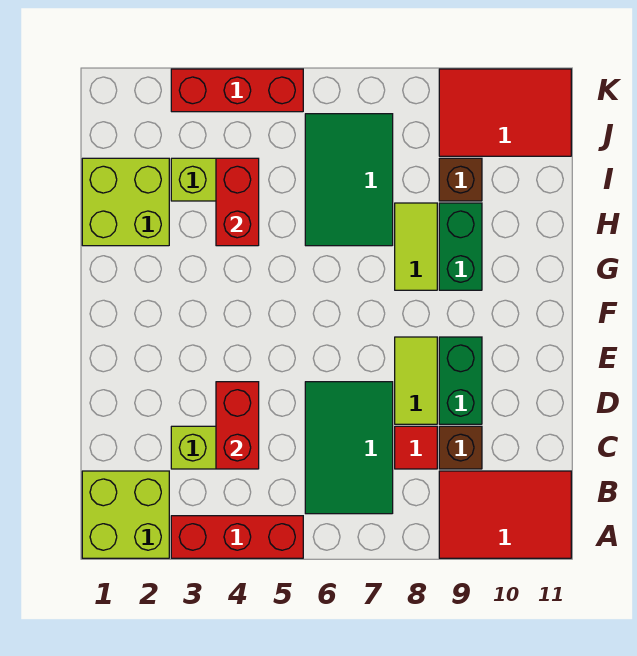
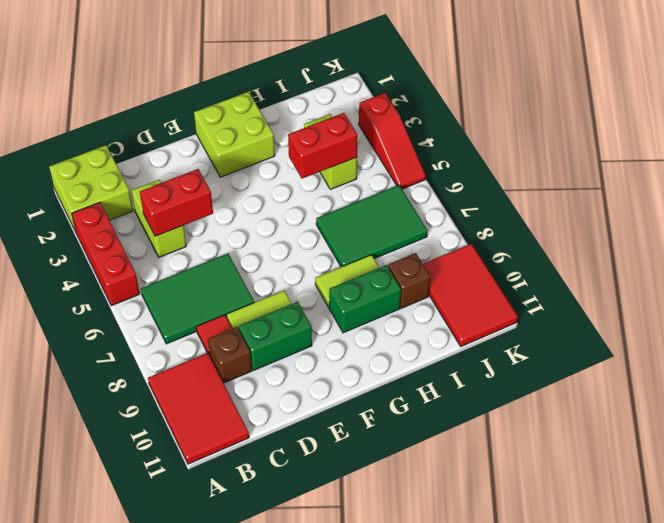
lime brick H1:I2 level 1 -> lime brick F1:G2 level 1
red brick K3:K5 level 1 -> red slope K3:K5 level 1 top 3

